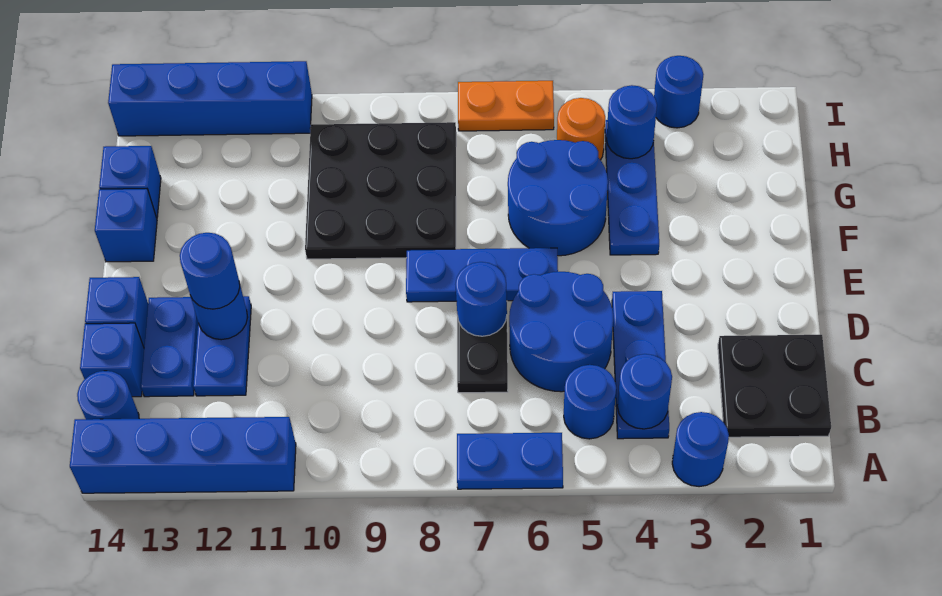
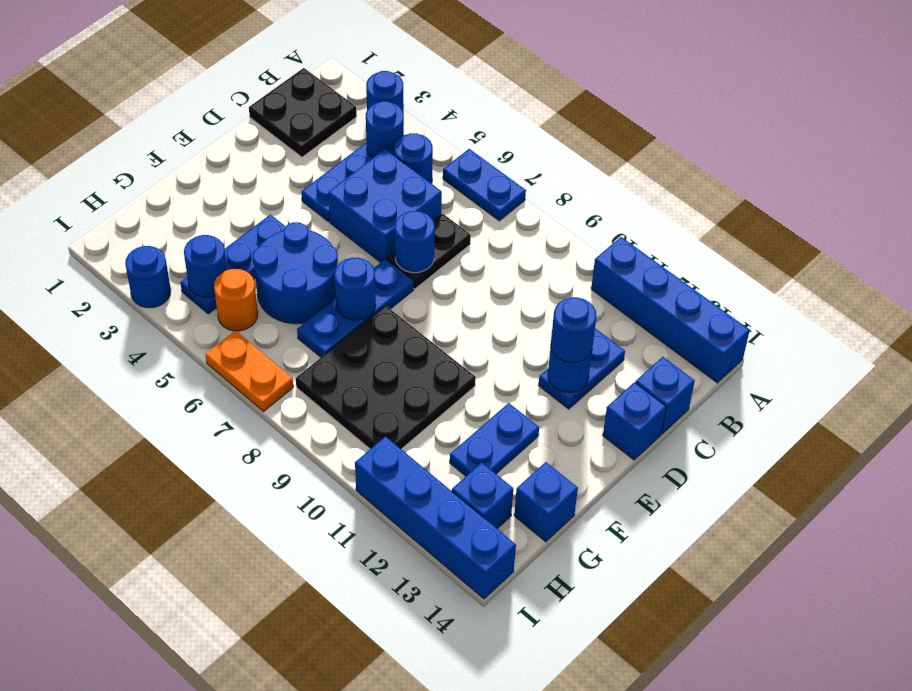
blue round brick B14 level 1 -> blue round brick F7 level 2
blue round brick C5:D6 level 1 -> blue brick C5:D6 level 1
blue plate C13:D13 level 1 -> blue plate F12:G12 level 1
blue plate E6:E8 level 1 -> blue plate E7:G7 level 1
blue brick F14 level 1 -> blue brick H13 level 1

